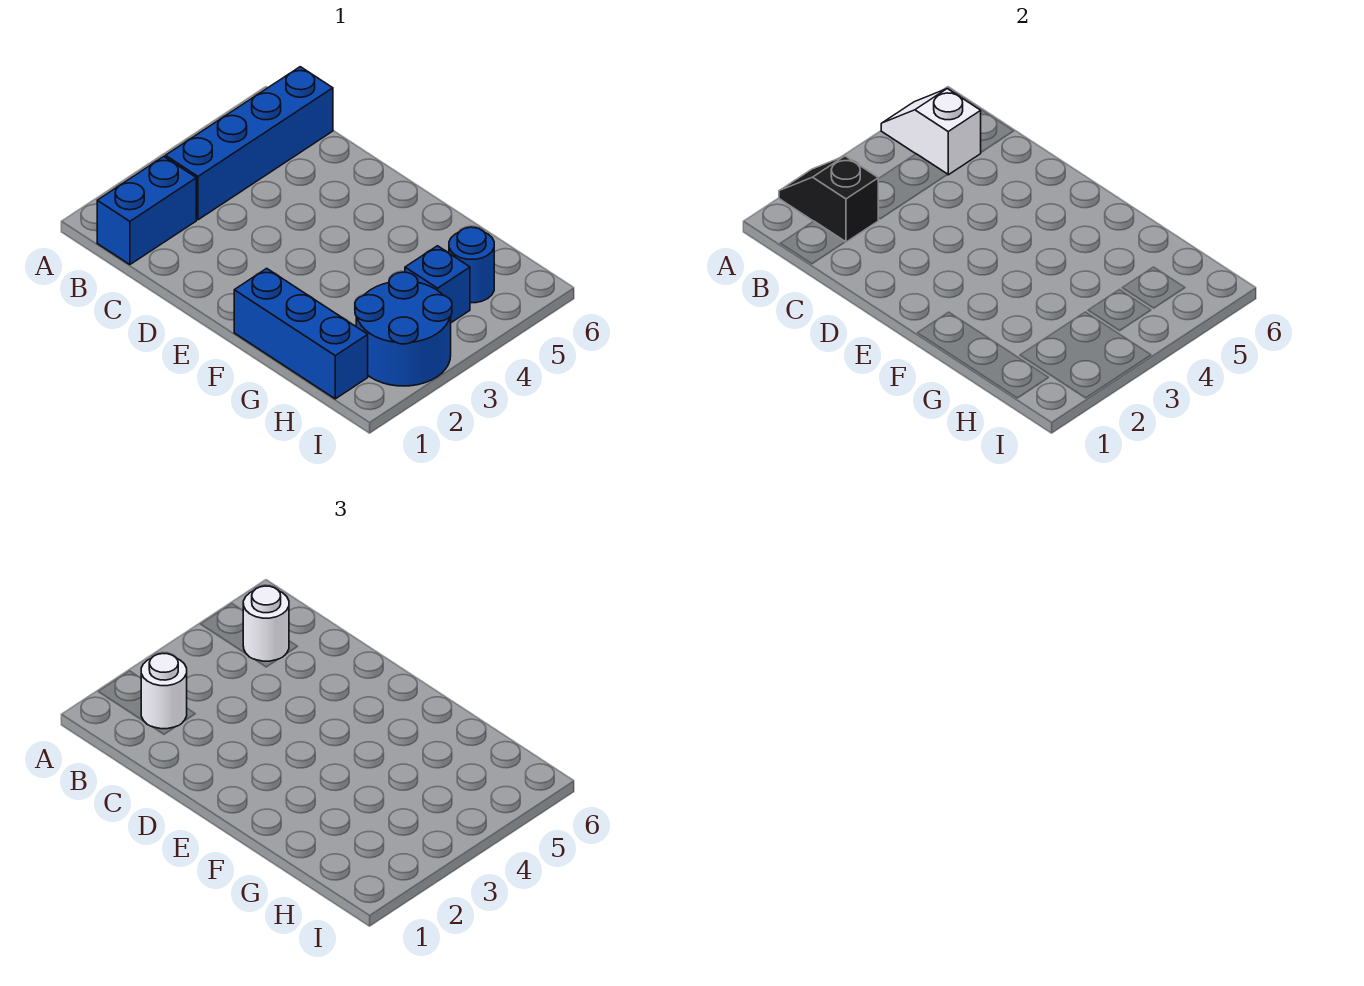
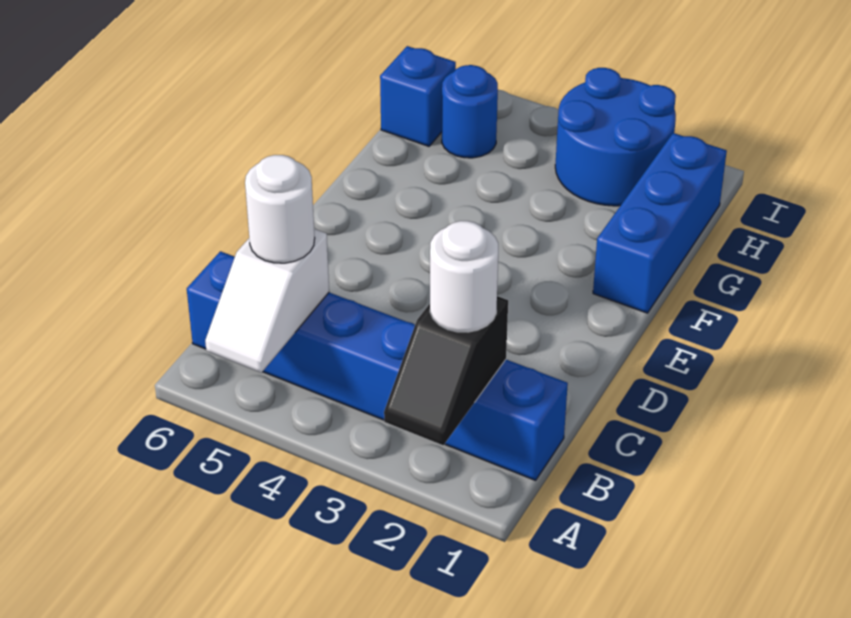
blue brick H4 level 1 -> blue brick H6 level 1

